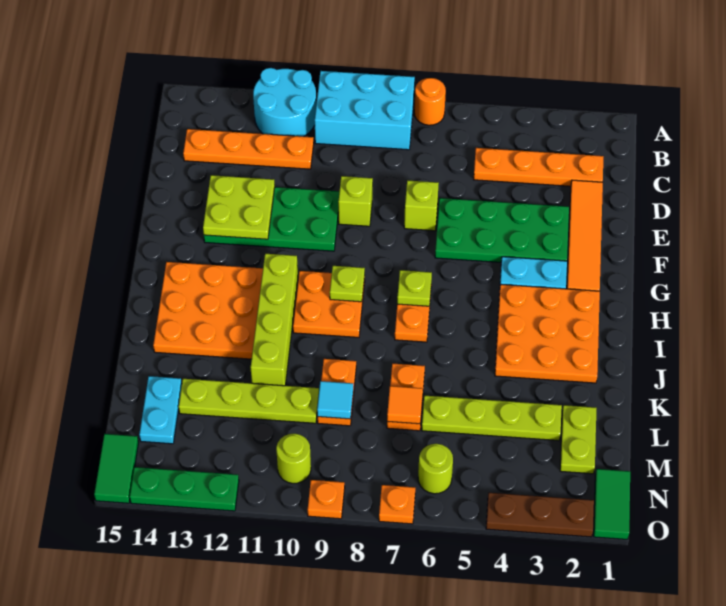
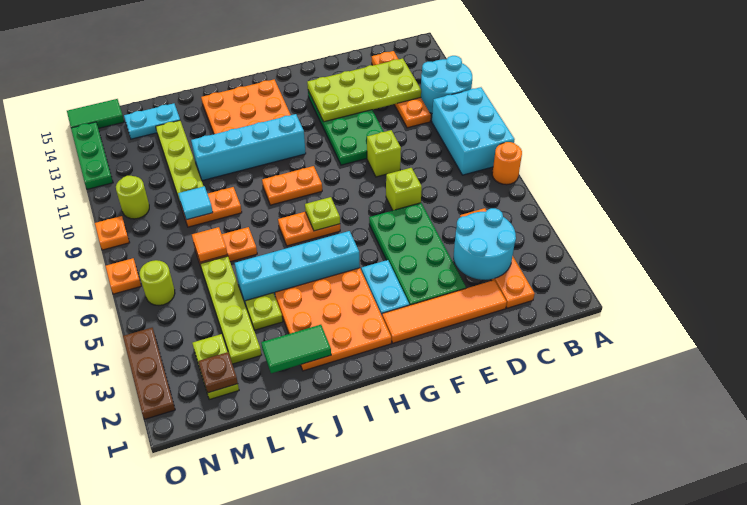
none -> cyan round brick C3:D4 level 2
lime plate E12:F13 level 2 -> lime plate C12:F13 level 2
none -> cyan brick H5:K5 level 1
orange plate H9:I10 level 1 -> orange plate H9:I9 level 1
lime plate H9 level 2 -> lime plate K4 level 1
lime brick H11:K11 level 1 -> cyan brick H11:K11 level 1
lime plate L2:M2 level 1 -> lime plate M2:M3 level 1
none -> brown plate M2 level 2
green tile N1:O1 level 1 -> green tile J2:K2 level 2

